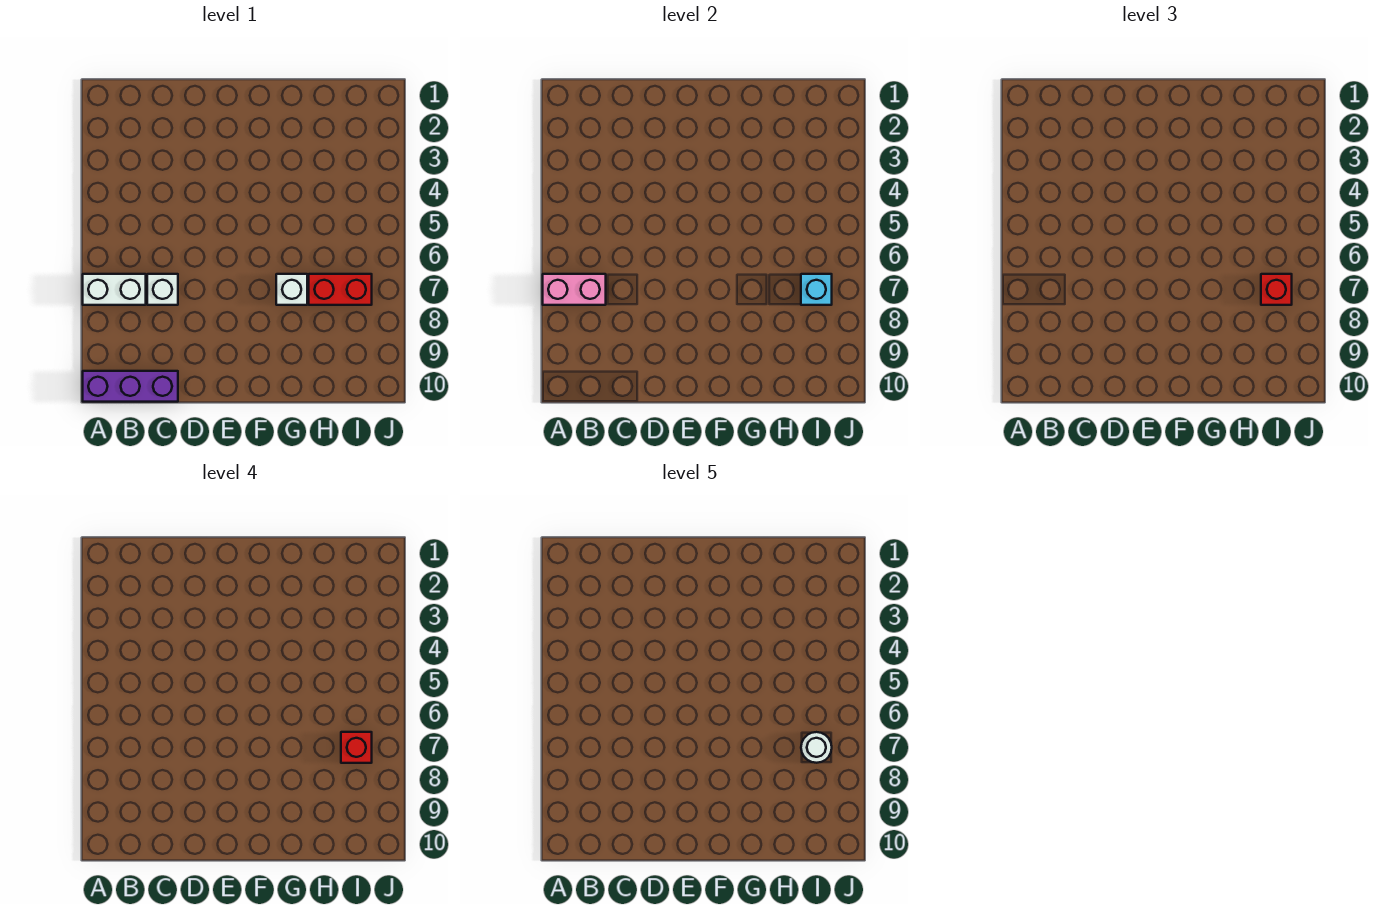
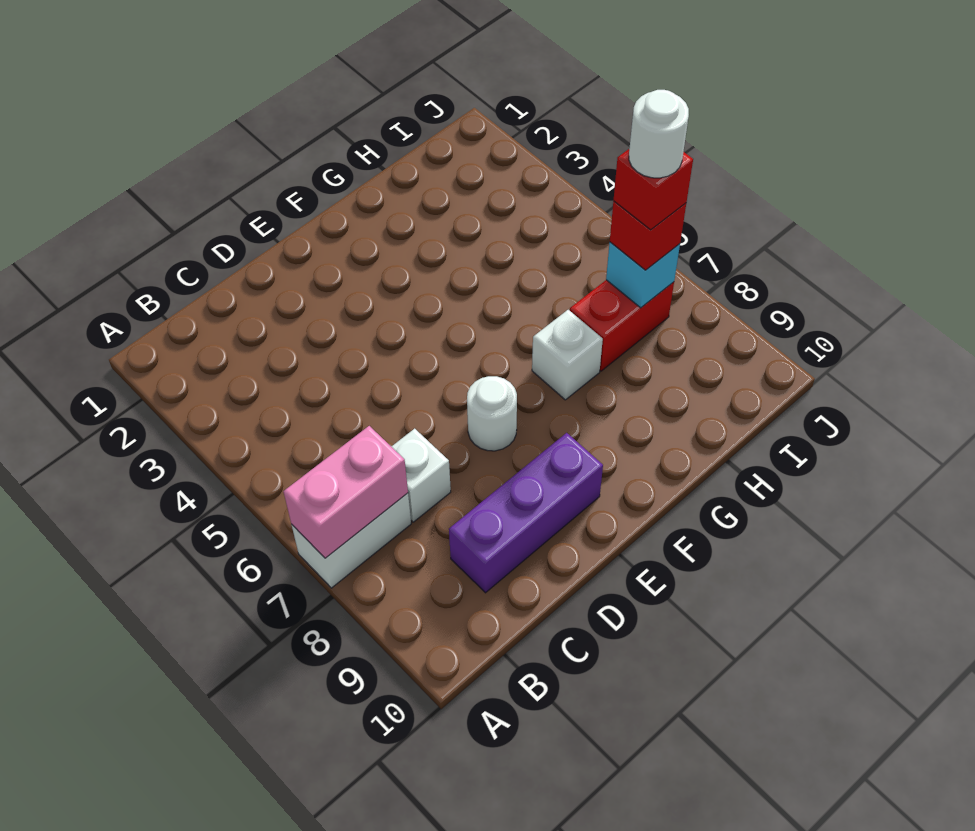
purple brick A10:C10 level 1 -> purple brick C9:E9 level 1
none -> white round brick E7 level 1

